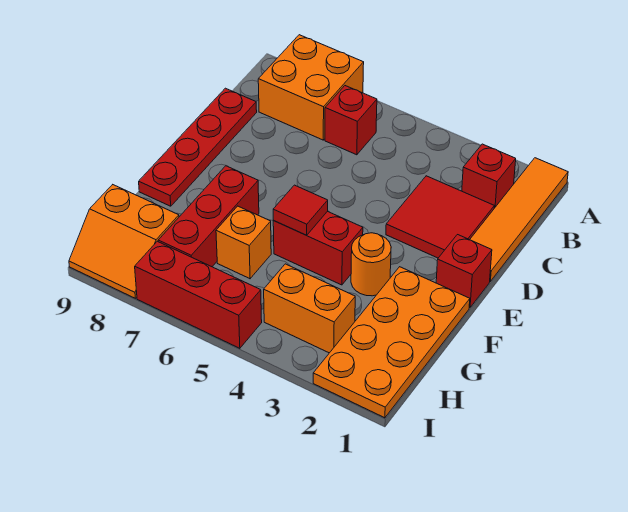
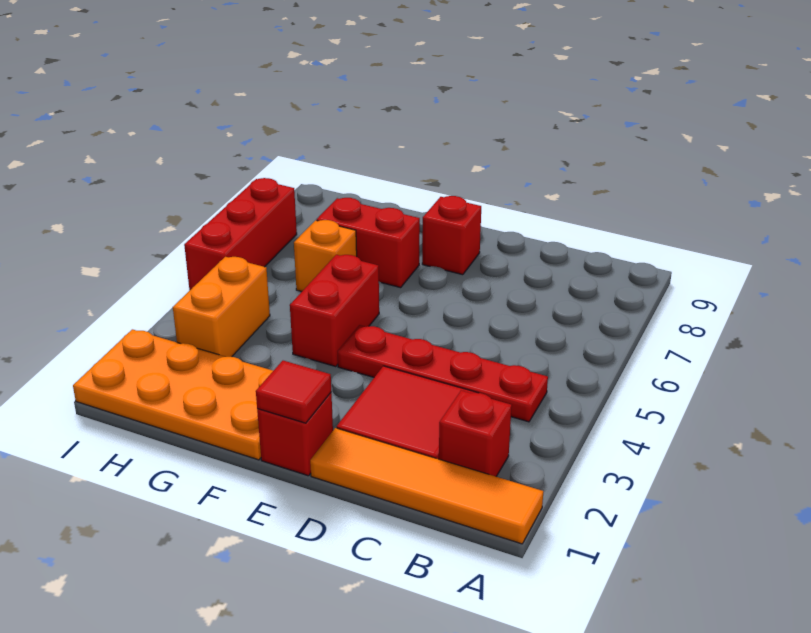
orange brick A7:B8 level 1 -> none
red brick B6 level 1 -> red brick E8 level 1
red plate C9:F9 level 1 -> red plate B4:E4 level 1
orange round brick F3 level 1 -> none
red tile F5 level 2 -> red tile E1 level 2
red brick F7:H7 level 1 -> red brick F7:G7 level 1
orange slope H8:I9 level 1 top H -> none

